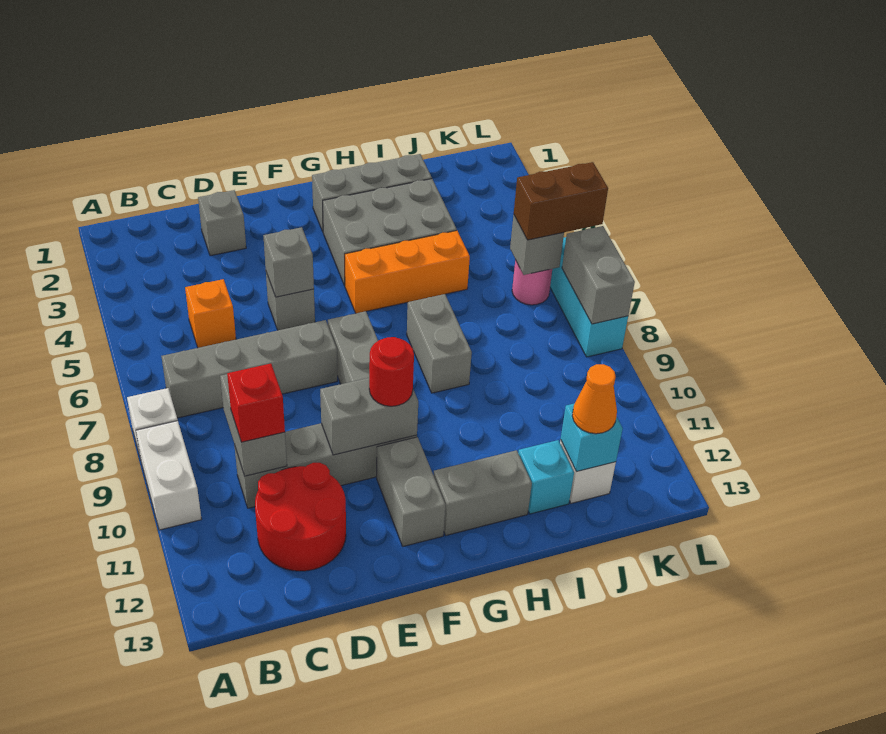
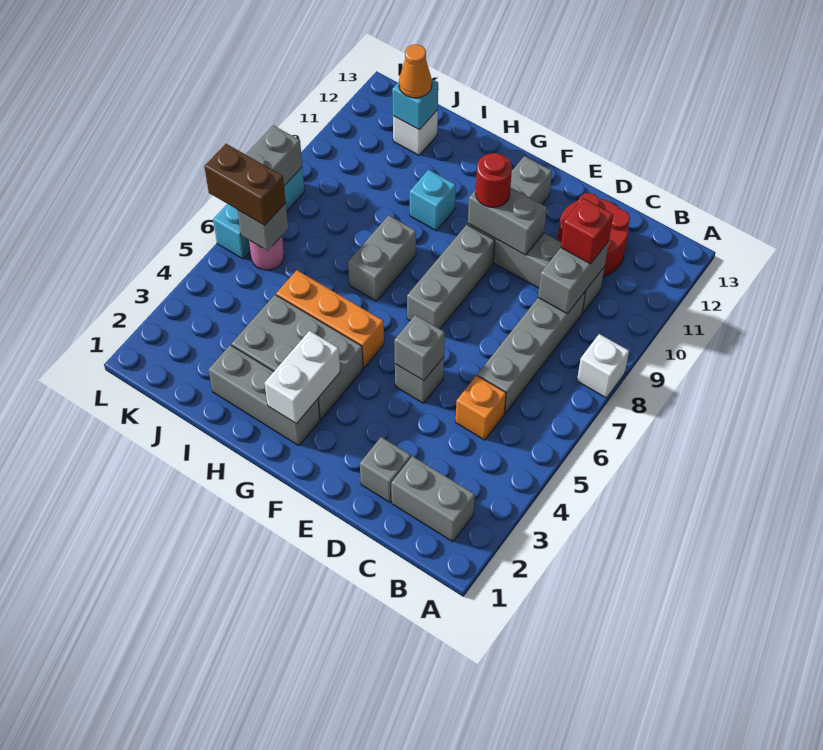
white brick A9:A10 level 1 -> white brick G2:G3 level 2
grey brick B7:E7 level 1 -> grey brick C6:C9 level 1
grey brick G12:H12 level 1 -> grey brick B2:C2 level 1
cyan brick I12 level 1 -> cyan brick H10 level 1

